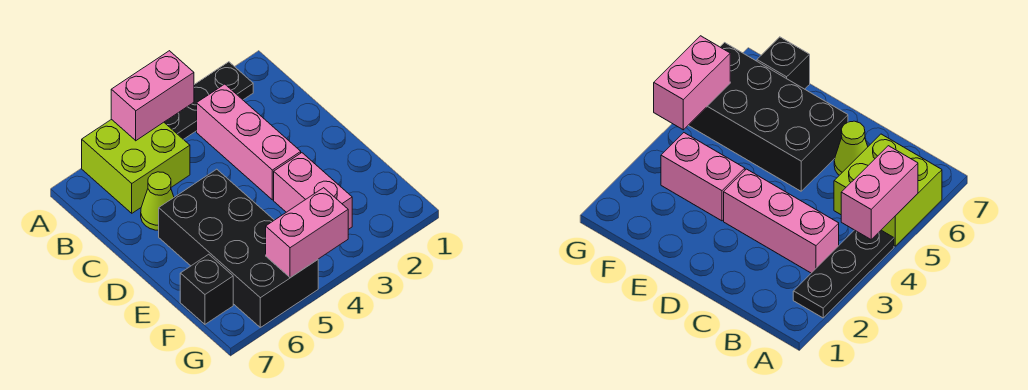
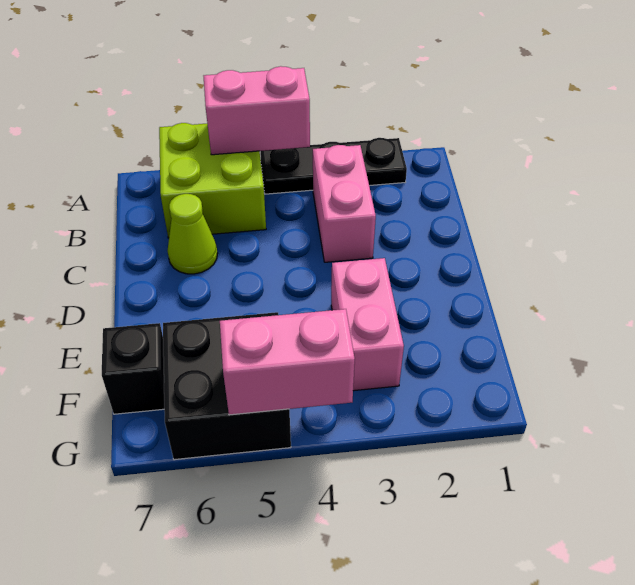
pink brick B3:D3 level 1 -> pink brick B3:C3 level 1
black brick D5:G6 level 1 -> black brick F5:G6 level 1

